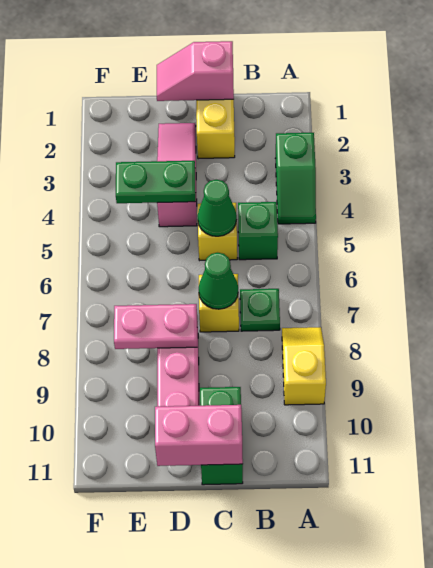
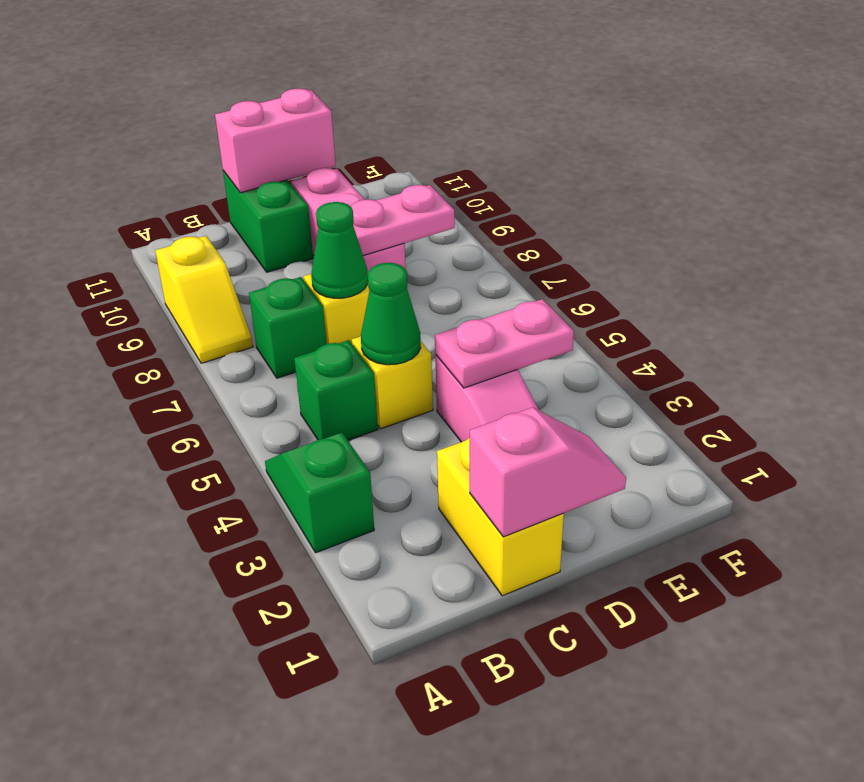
green plate B7 level 1 -> green brick B7 level 1
green plate D4:E4 level 2 -> pink plate D4:E4 level 2

